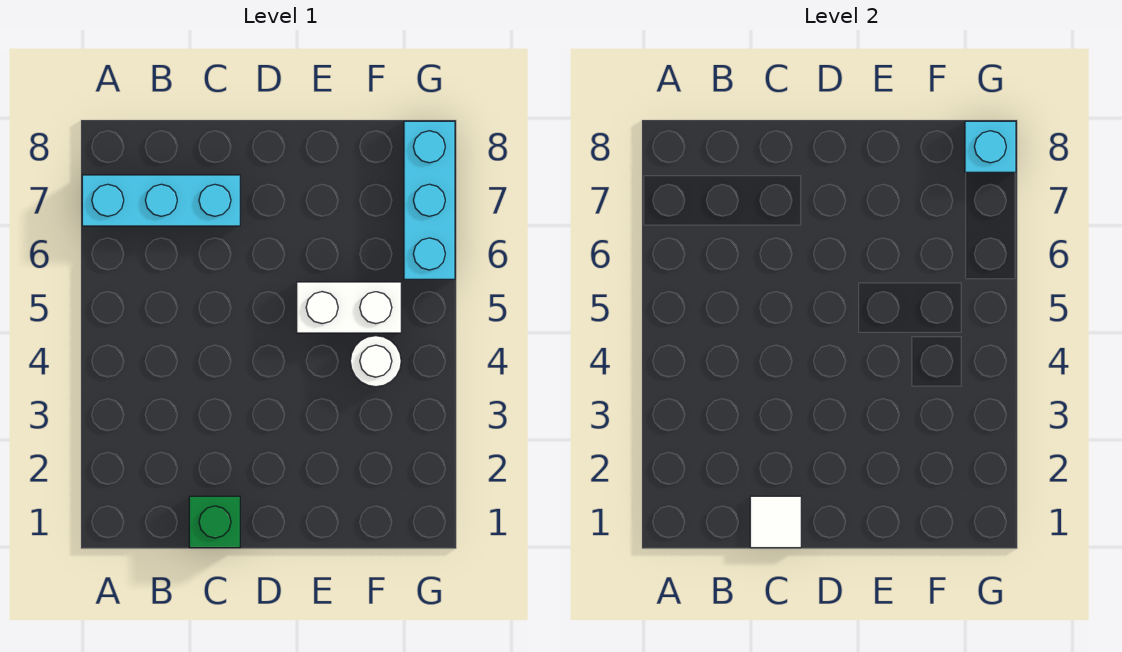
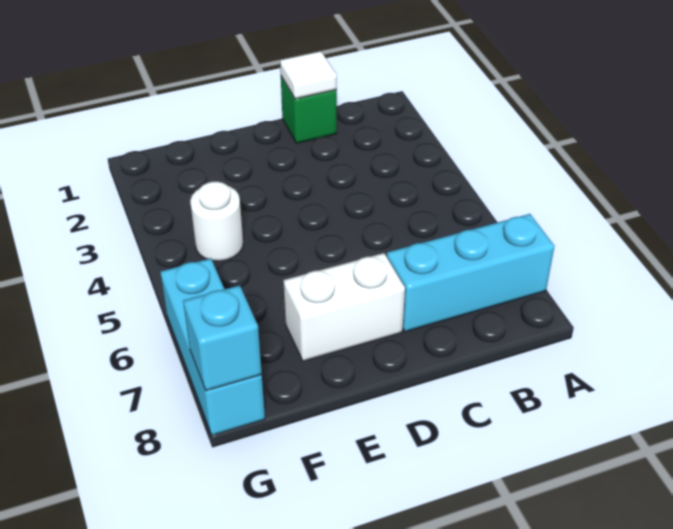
white brick E5:F5 level 1 -> white brick D7:E7 level 1

